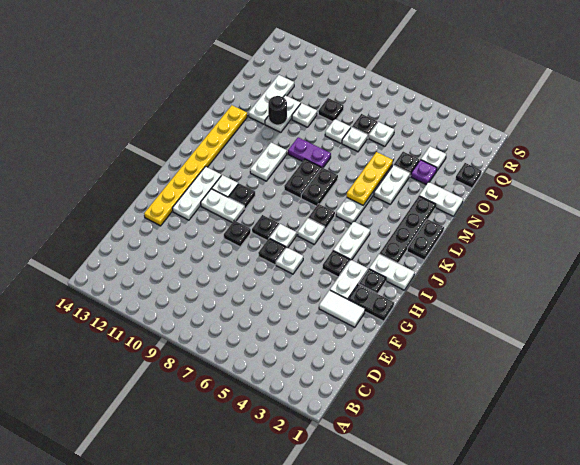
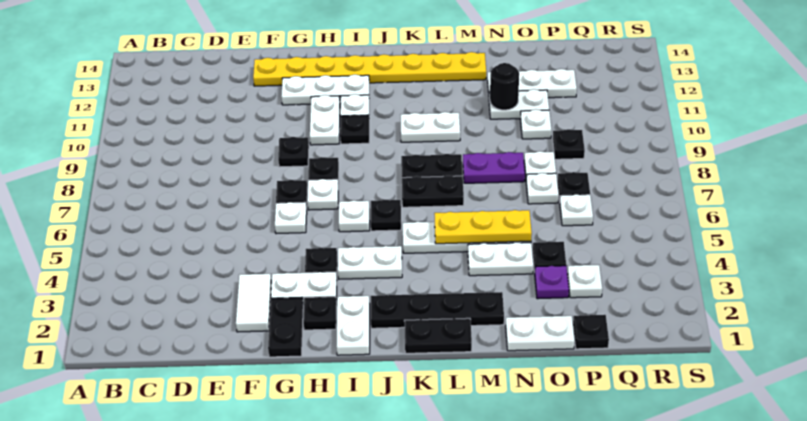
purple plate M8:M9 level 1 -> purple plate M8:N8 level 1
white plate N1:N2 level 1 -> white plate N1:O1 level 1

